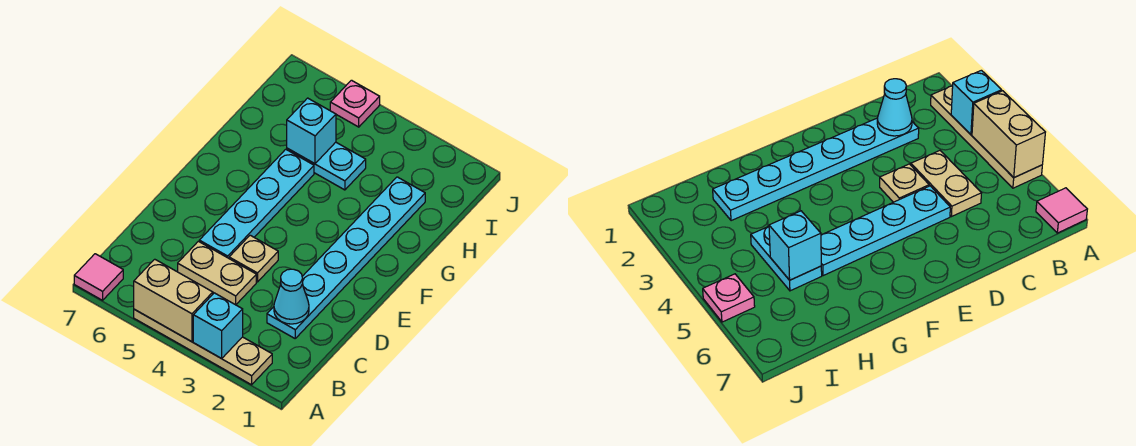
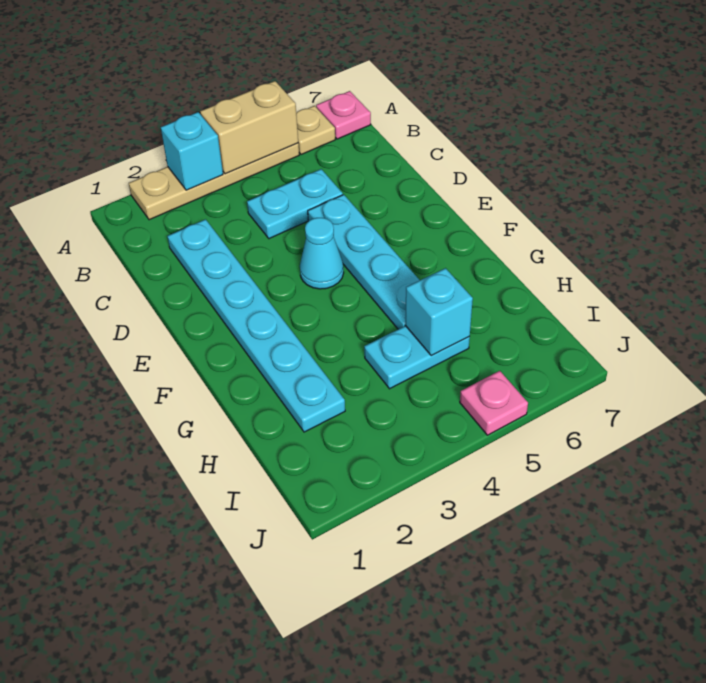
pink tile A7 level 1 -> pink plate A7 level 1
cyan cone C2 level 2 -> cyan cone E4 level 1
tan plate C4:C5 level 1 -> cyan plate C4:C5 level 1
tan plate D4 level 1 -> tan plate A6 level 1

